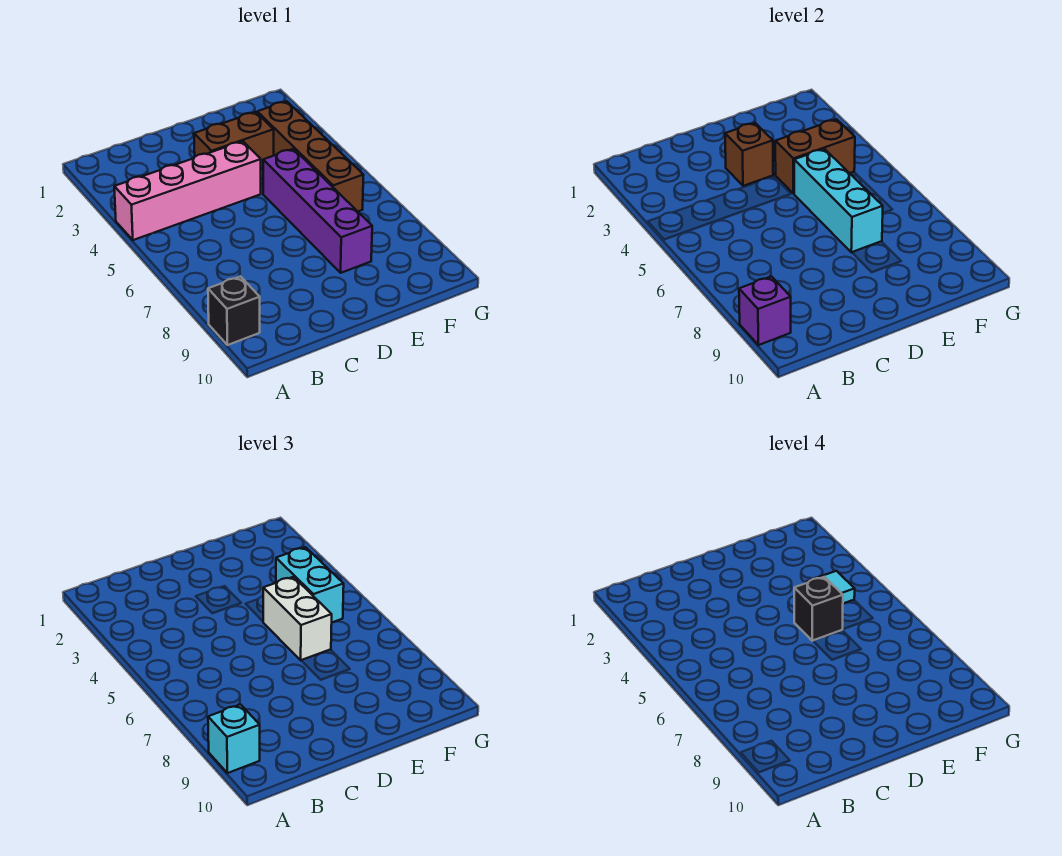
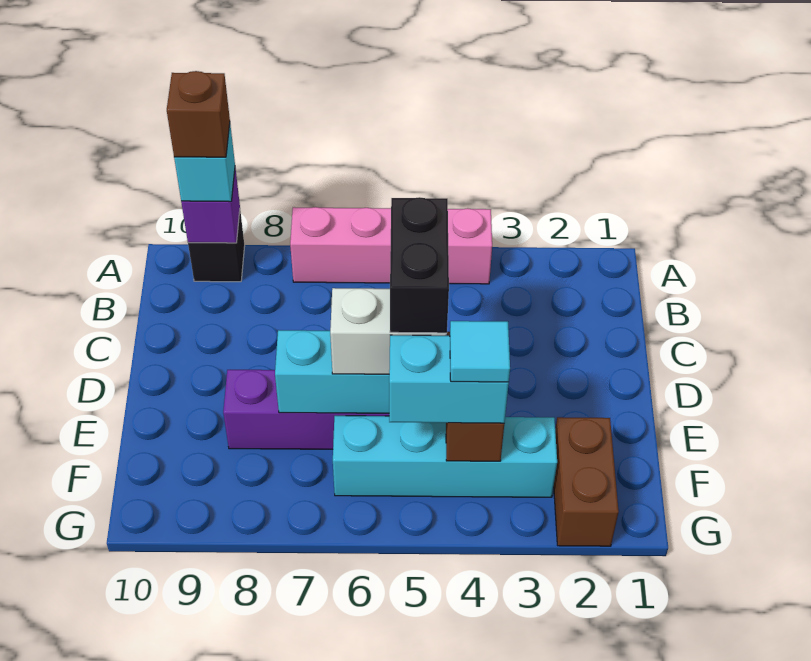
pink brick A4:D4 level 1 -> pink brick A4:A7 level 1
brown brick D3:E3 level 1 -> brown brick F2:G2 level 1
brown brick D3 level 2 -> brown brick A9 level 4
black brick E5 level 4 -> black brick D5:E5 level 4
brown brick F3:F6 level 1 -> cyan brick F3:F6 level 1

